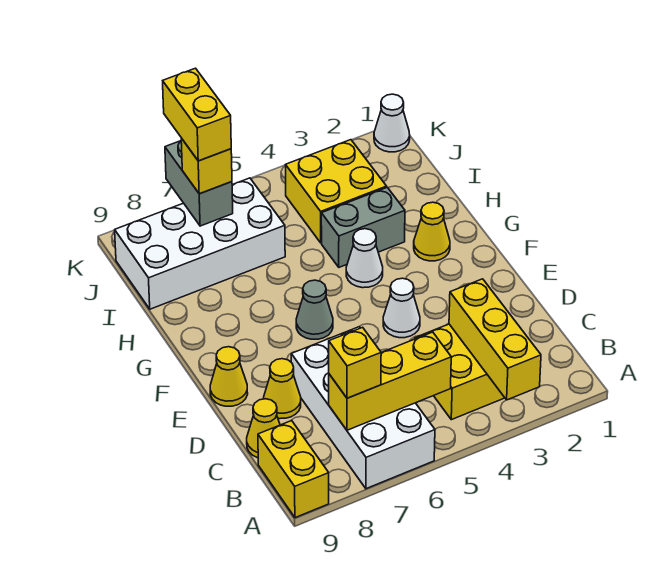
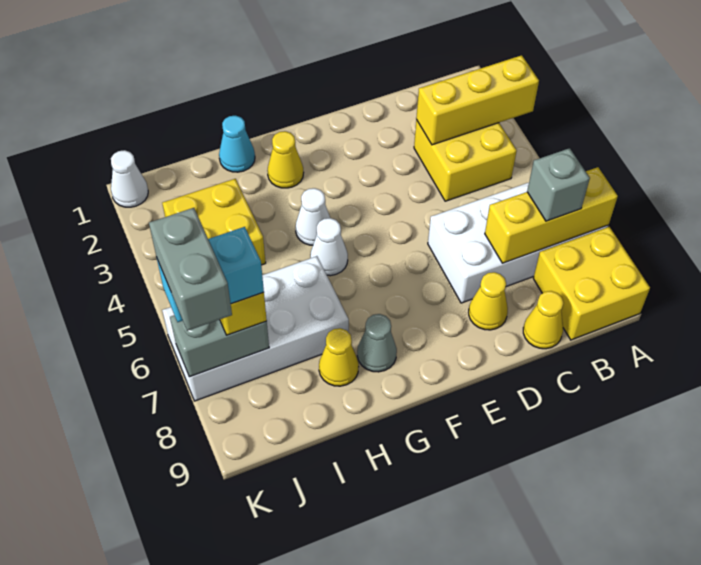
yellow brick A9:B9 level 1 -> yellow brick A8:B9 level 1
yellow brick B5:B7 level 2 -> yellow brick A7:C7 level 2
yellow brick B7 level 3 -> grey brick B7 level 3
white cone E4 level 1 -> white cone G5 level 1
yellow cone E9 level 1 -> yellow cone H8 level 1
grey cone F6 level 1 -> grey cone G8 level 1
none -> cyan cone H1 level 1
grey brick H3:H4 level 1 -> grey brick K7:K8 level 5
white brick I6:J9 level 1 -> white brick H6:K7 level 1
yellow brick J7:K7 level 4 -> cyan brick J7:K7 level 4

